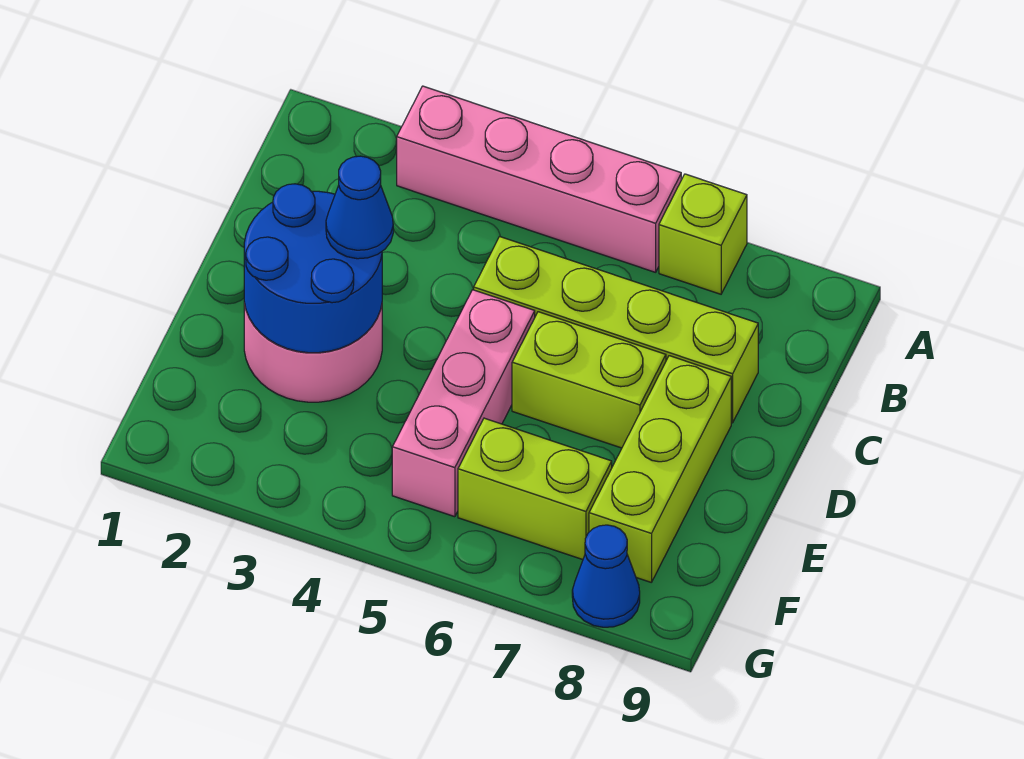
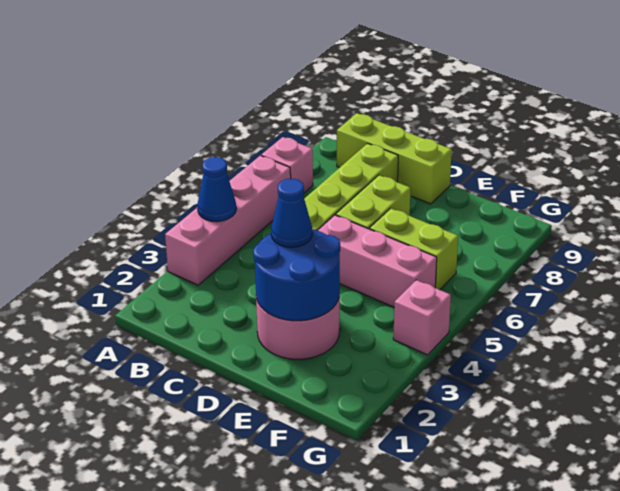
lime brick A7 level 1 -> pink brick A7 level 1
lime brick D8:F8 level 1 -> lime brick B9:D9 level 1
lime brick F6:F7 level 1 -> lime brick E6:F6 level 1
none -> pink brick G4 level 1
blue cone G8 level 1 -> blue cone A4 level 2

